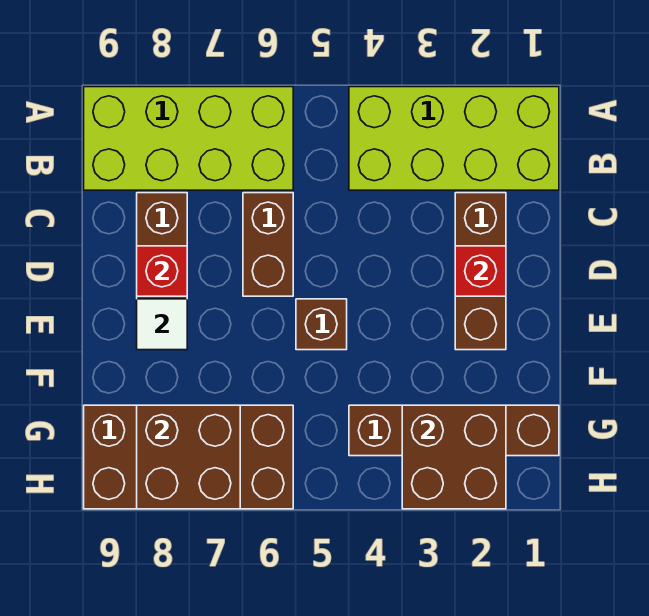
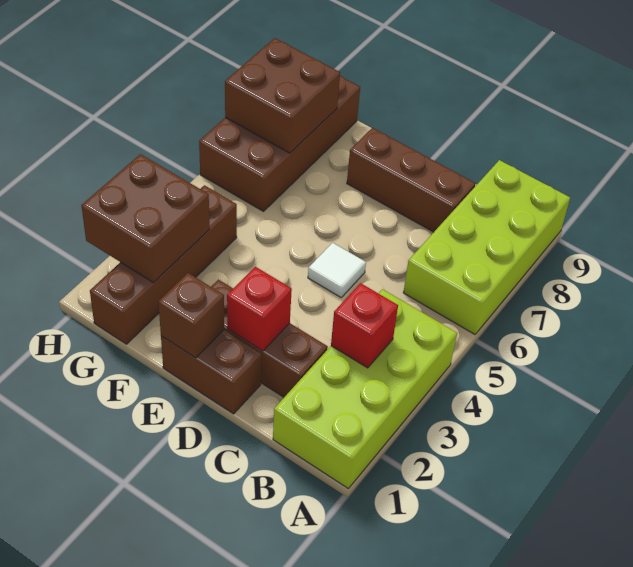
brown brick C6:D6 level 1 -> brown brick D1:E1 level 1
red brick D8 level 2 -> red brick B3 level 2
brown brick E5 level 1 -> brown brick E1 level 2
white tile E8 level 2 -> white tile D5 level 1

